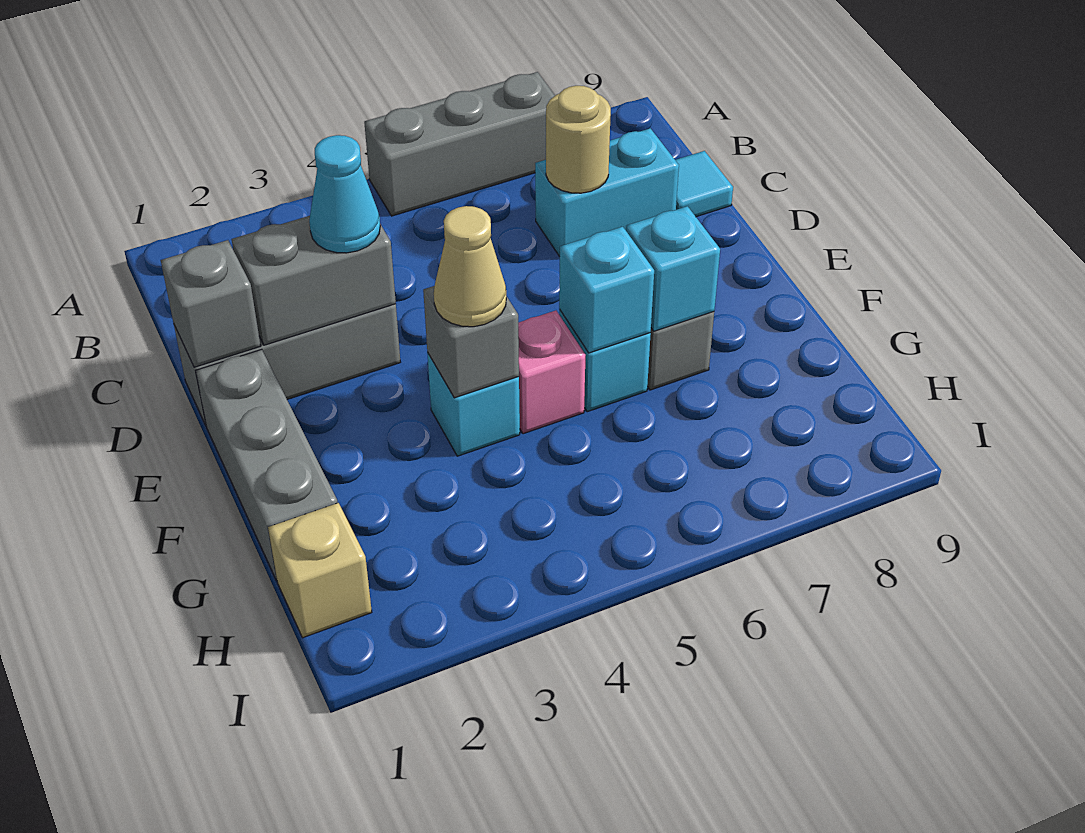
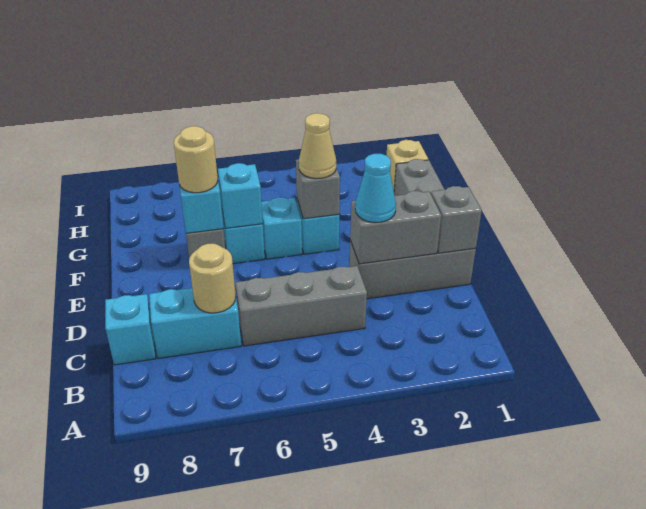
grey brick A5:A7 level 1 -> grey brick C4:C6 level 1
cyan tile C9 level 1 -> cyan brick C9 level 1
pink brick F5 level 1 -> cyan brick F5 level 1
none -> tan round brick F7 level 3

